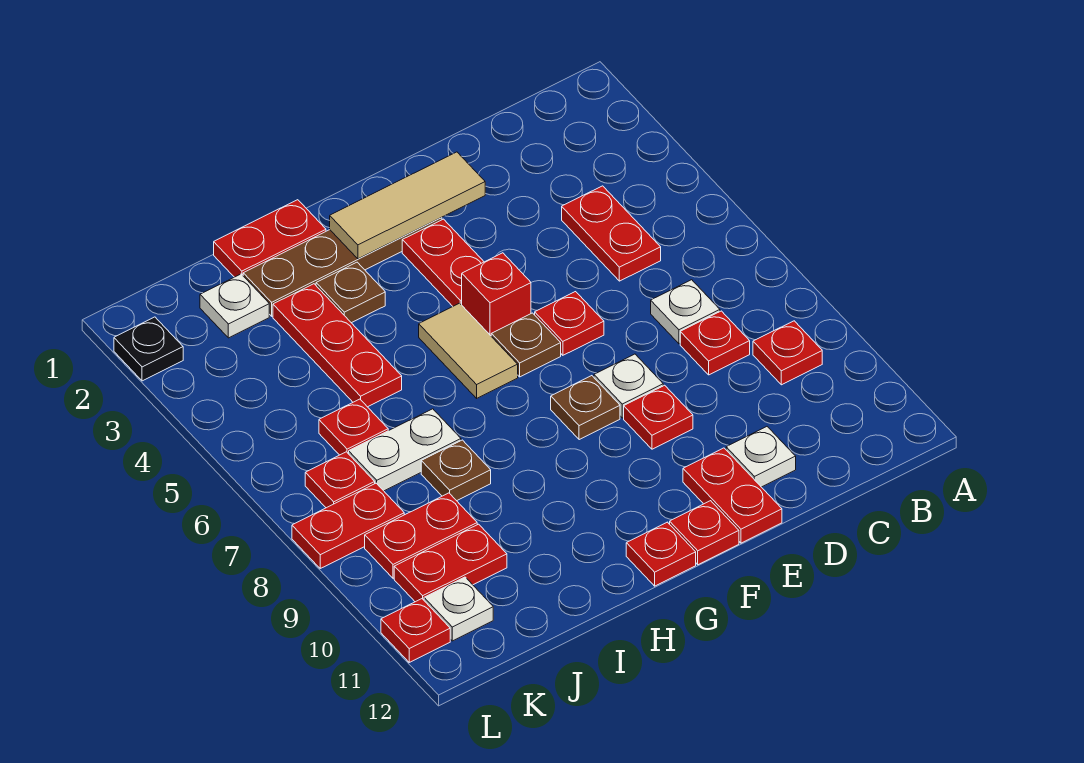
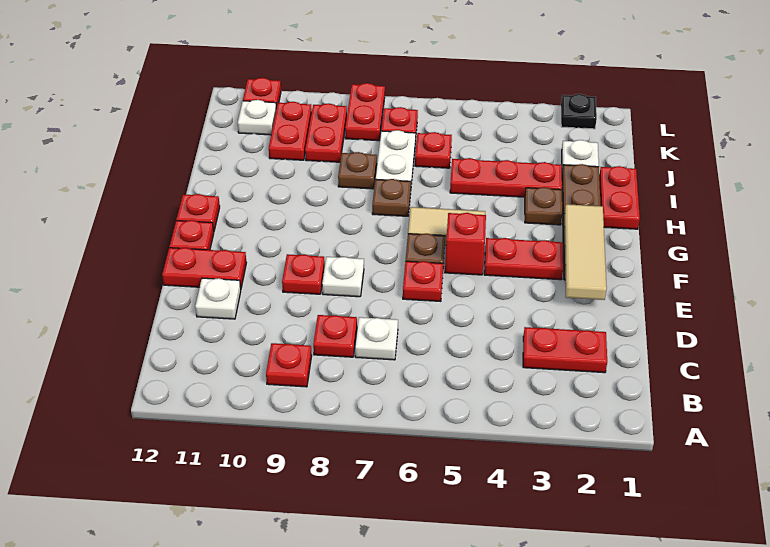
red plate C4:C5 level 1 -> red plate C2:C3 level 1
brown plate F8 level 1 -> brown plate H7 level 1

